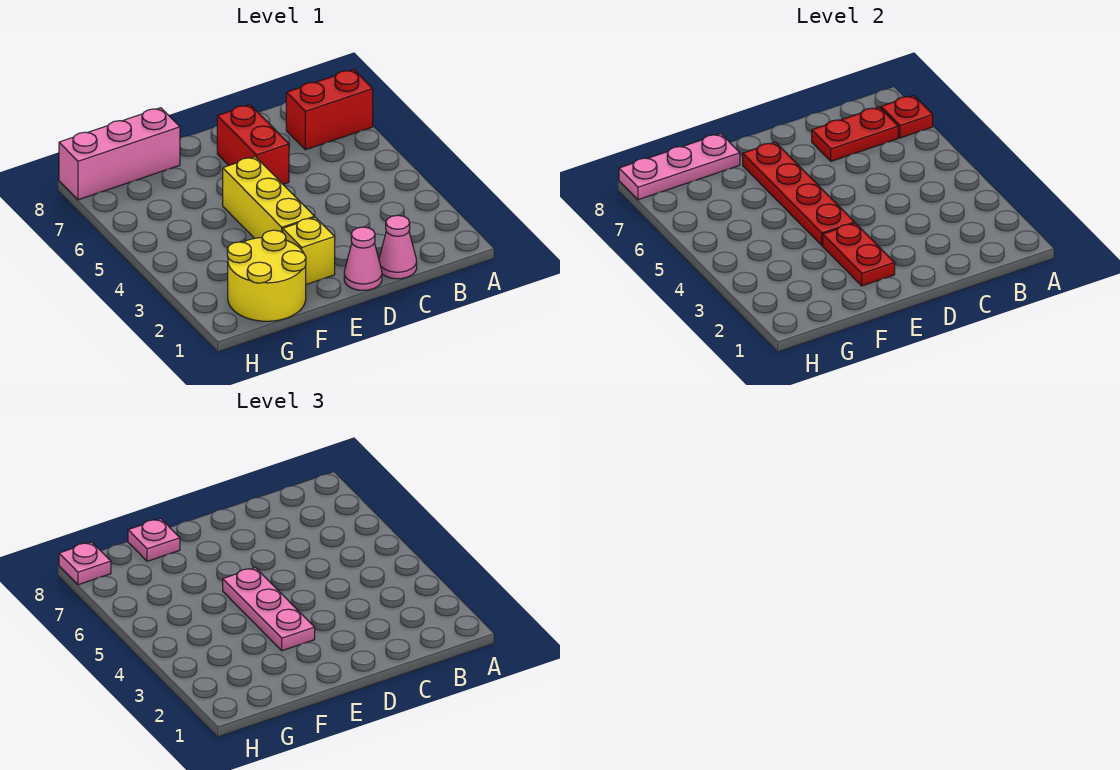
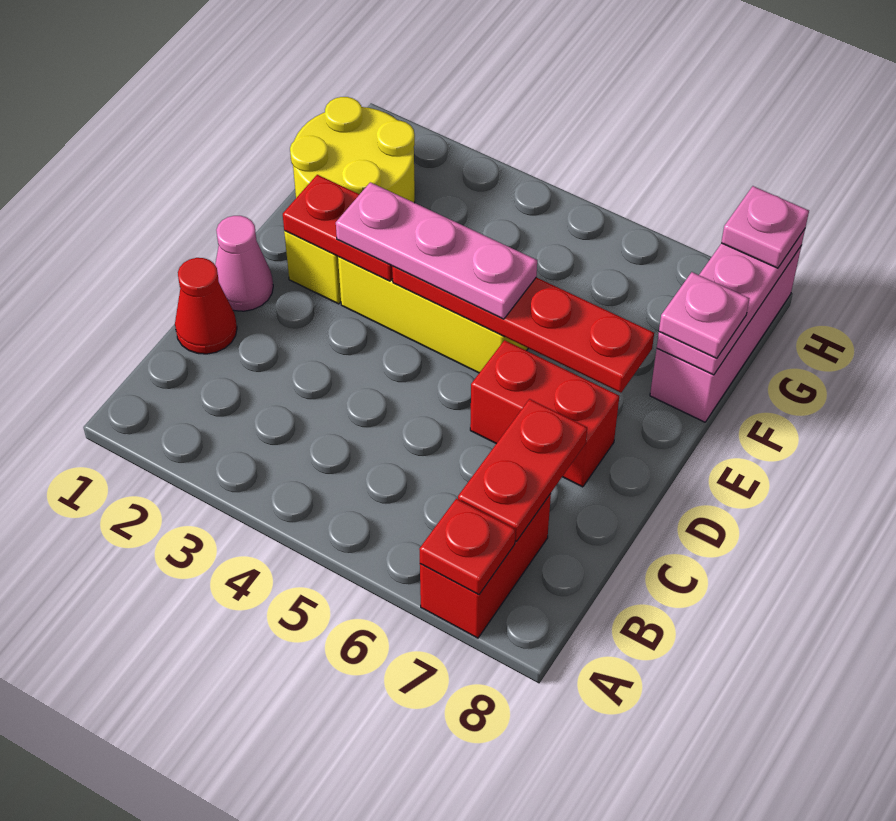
pink cone C1 level 1 -> red cone C1 level 1

